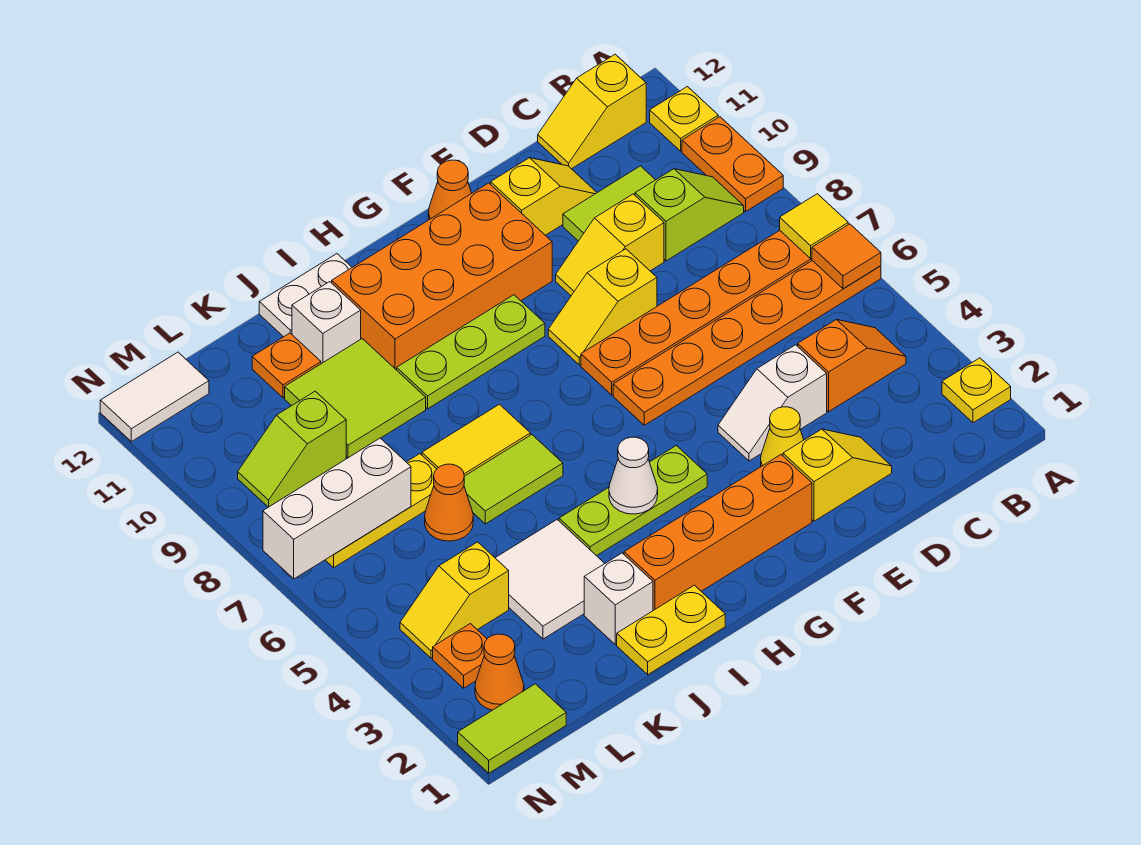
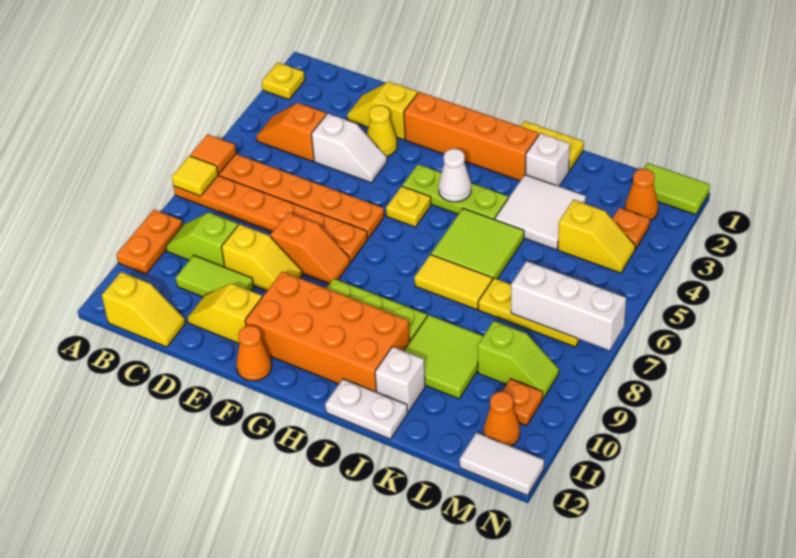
yellow plate A11 level 1 -> yellow plate G5 level 1
yellow slope E8:F8 level 1 top E -> orange slope E8:F8 level 1 top E
lime tile I6:J6 level 1 -> lime tile I5:J6 level 1
orange cone K6 level 1 -> orange cone M11 level 1
orange plate K11 level 1 -> orange plate M10 level 1

